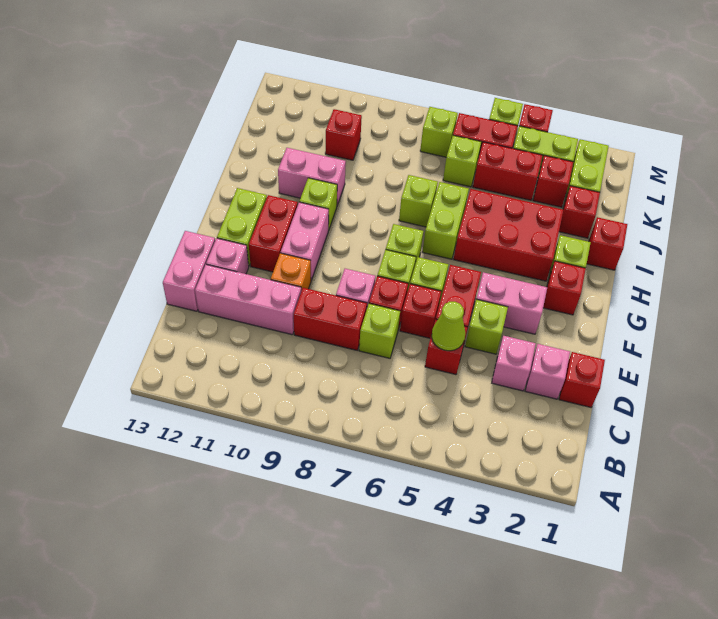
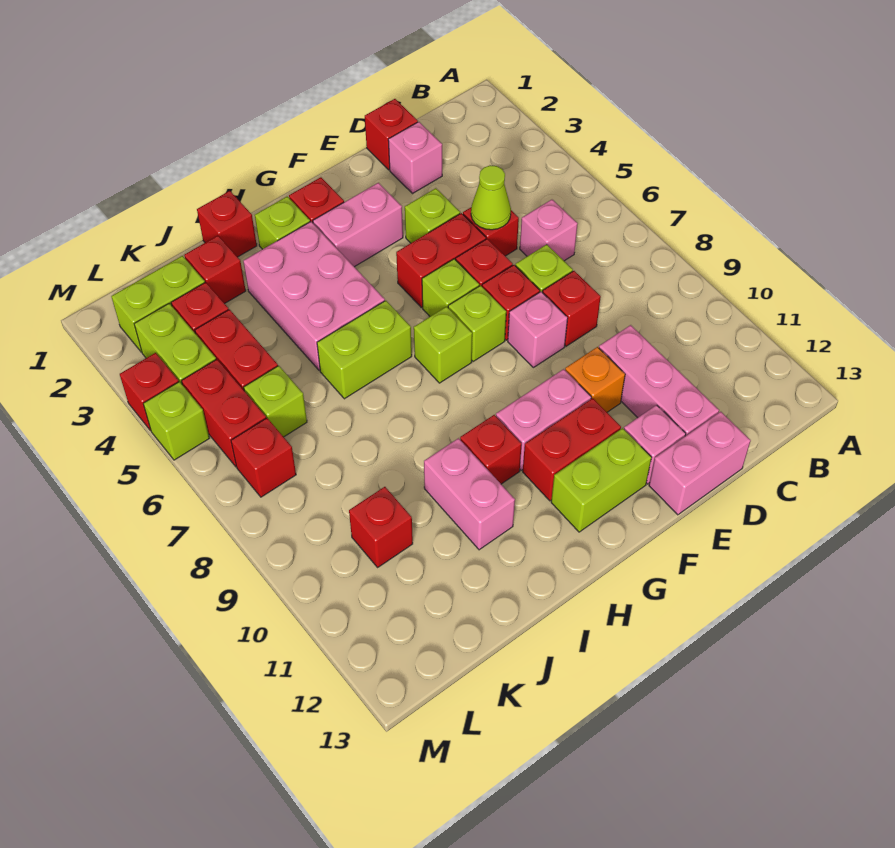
pink brick D3 level 1 -> pink brick C6 level 1
red brick D8:D9 level 1 -> red brick D8 level 1
pink brick F3:F4 level 1 -> pink brick F3:G3 level 1
red brick H3:I5 level 1 -> pink brick H3:I5 level 1
lime brick H10 level 1 -> red brick H10 level 1
lime brick I7 level 1 -> none
lime brick L7 level 1 -> red brick L7 level 1

